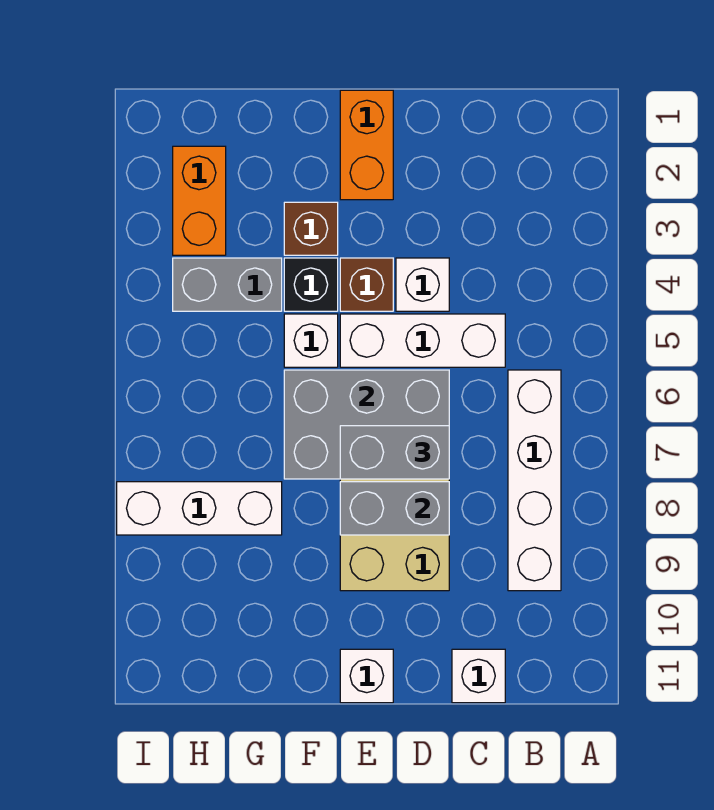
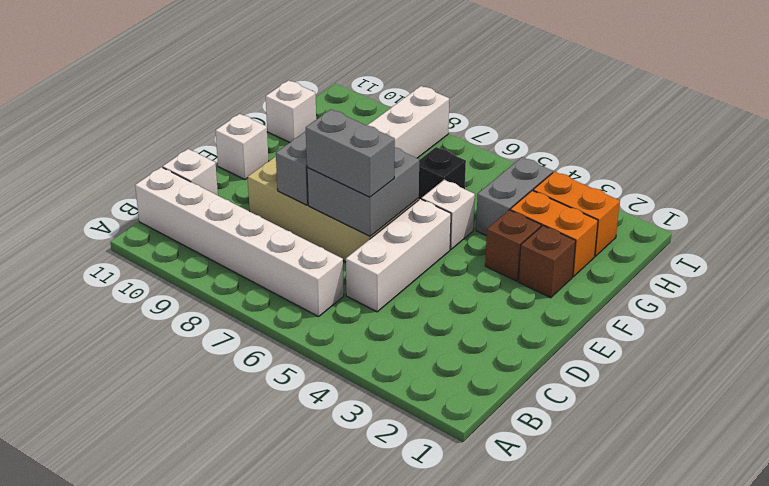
white brick B6:B9 level 1 -> white brick B6:B11 level 1
white brick D4 level 1 -> white brick G11 level 1
grey brick D6:F7 level 2 -> grey brick D6:E7 level 2
grey brick D7:E7 level 3 -> grey brick D6:D7 level 3
orange brick E1:E2 level 1 -> orange brick G2:G3 level 1
brown brick E4 level 1 -> brown brick F2 level 1
black brick F4 level 1 -> black brick G6 level 1

